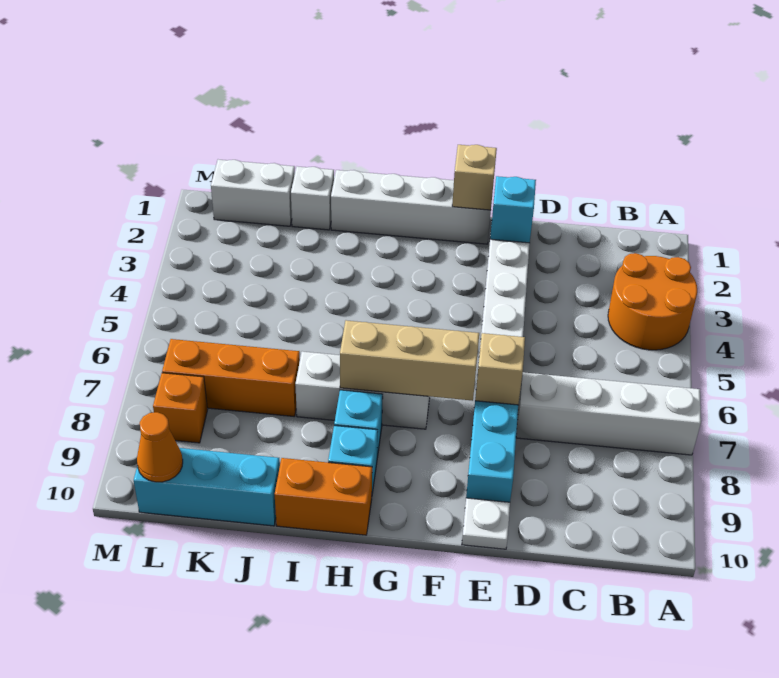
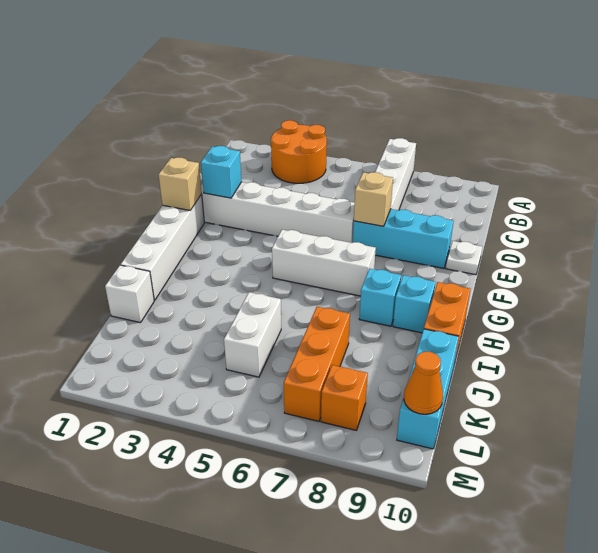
tan brick F7:H7 level 2 -> none
white brick G7:I7 level 1 -> white brick G5:G7 level 1
white brick K1:L1 level 1 -> white brick J5:K5 level 1

